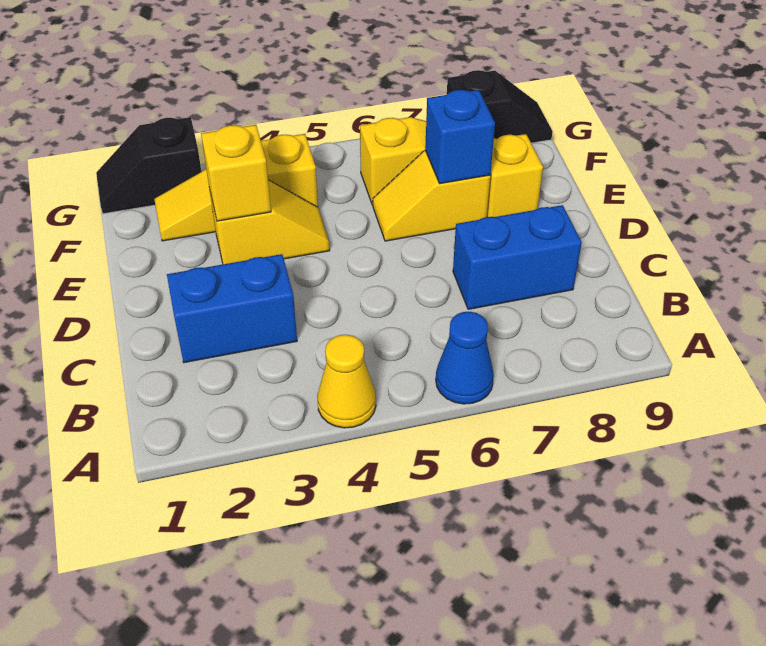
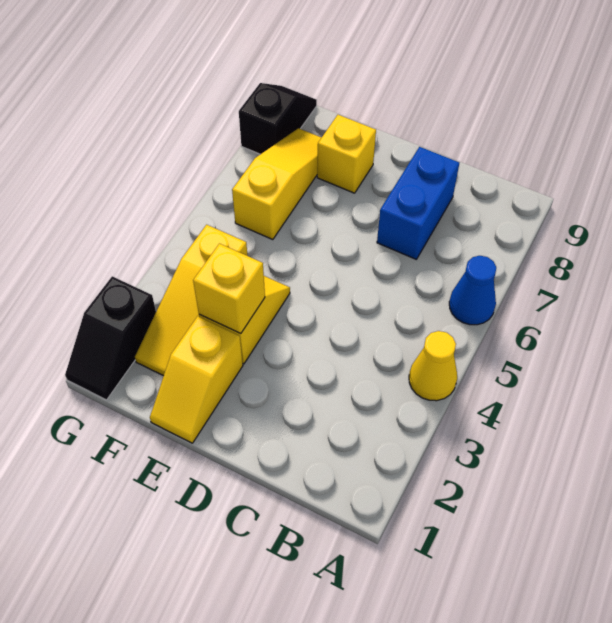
blue brick C2:C3 level 1 -> none
yellow slope E6:E7 level 1 top 7 -> yellow slope E1:E2 level 1 top 2
blue brick E7 level 2 -> none

